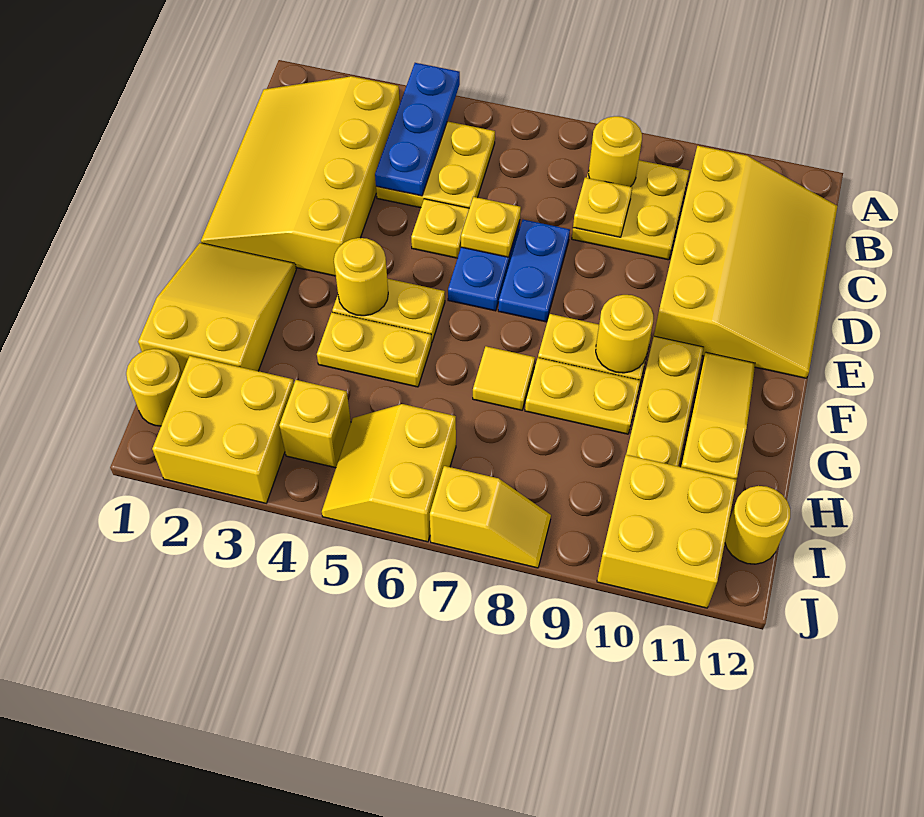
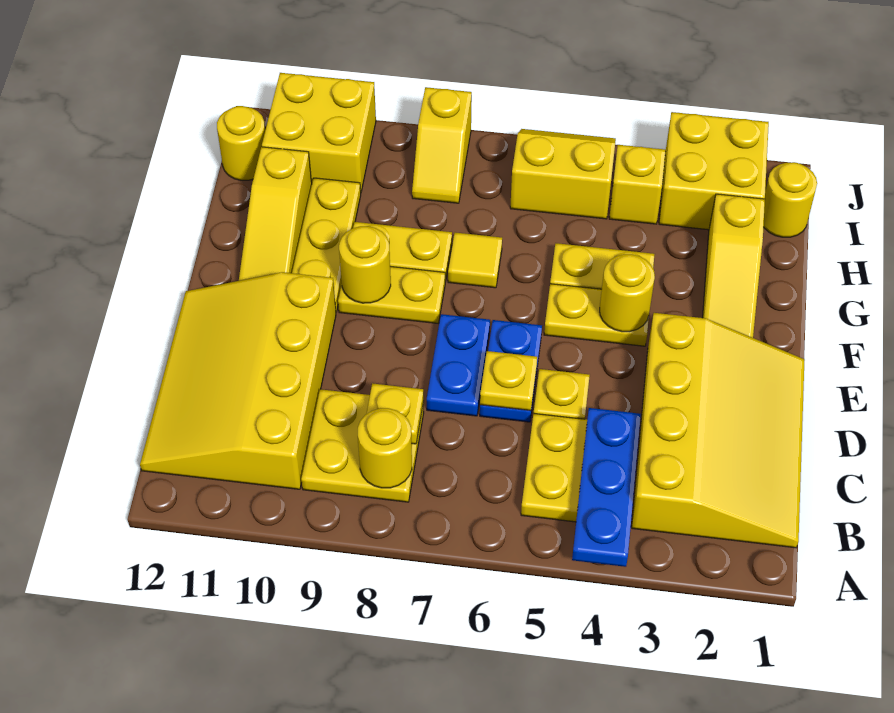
yellow slope F1:H2 level 1 top H -> yellow slope F2:H2 level 1 top H
yellow slope I5:J6 level 1 top 6 -> yellow slope I5:J6 level 1 top I
yellow slope J7:J8 level 1 top 7 -> yellow slope I8:J8 level 1 top J

